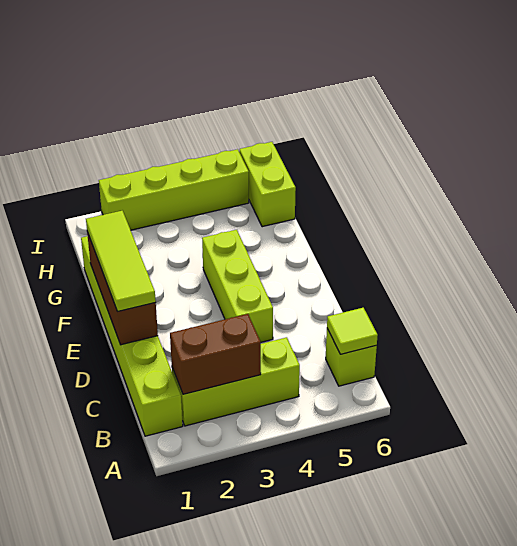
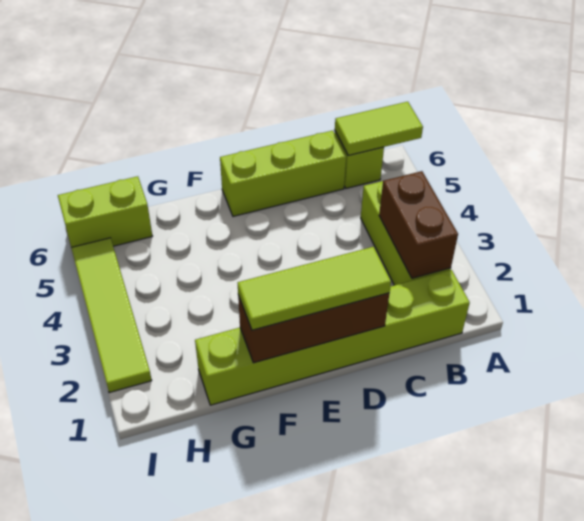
lime tile B6 level 2 -> lime tile A6:B6 level 2
lime brick D4:F4 level 1 -> lime brick C6:E6 level 1
lime brick I2:I5 level 1 -> lime tile I2:I5 level 1

